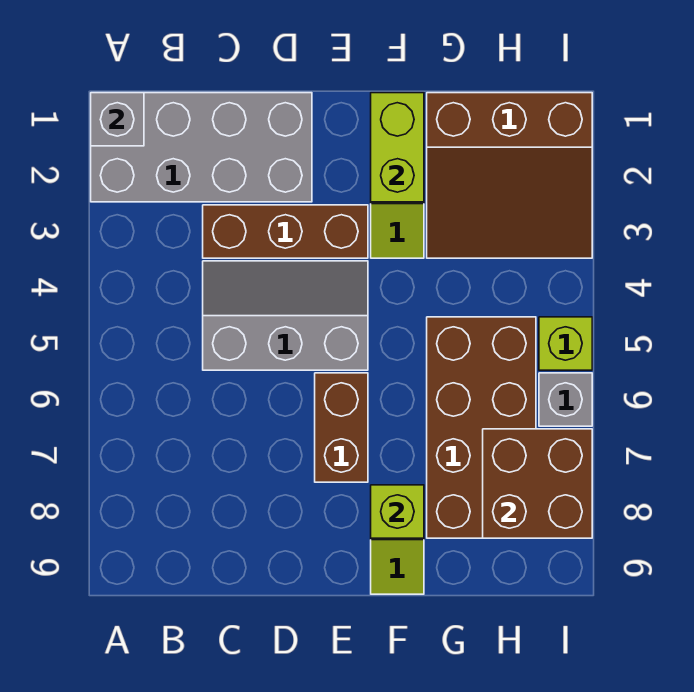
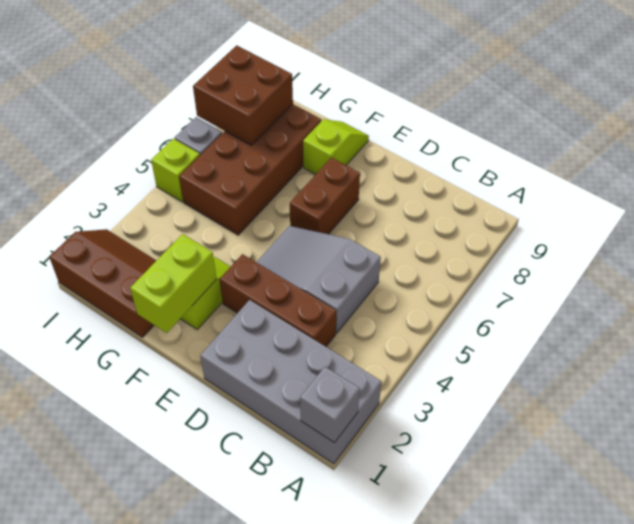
grey slope C4:E5 level 1 top 5 -> grey slope C4:E5 level 1 top C
lime brick F8 level 2 -> none
brown slope G1:I3 level 1 top 1 -> brown slope G1:I2 level 1 top 1

